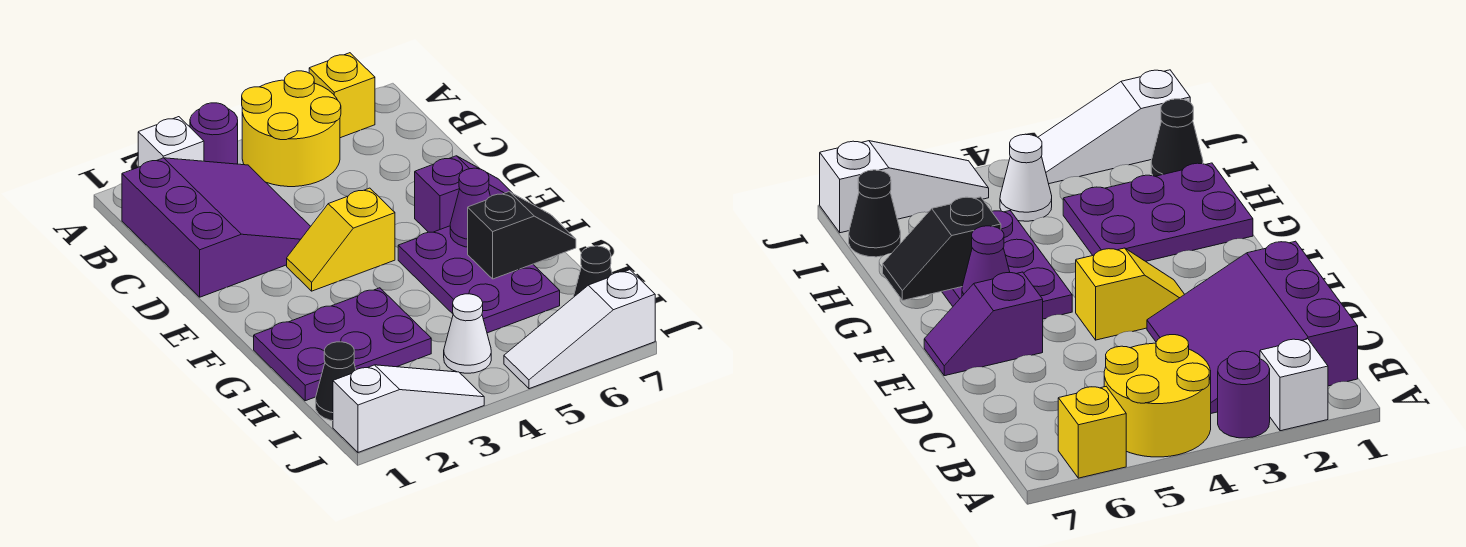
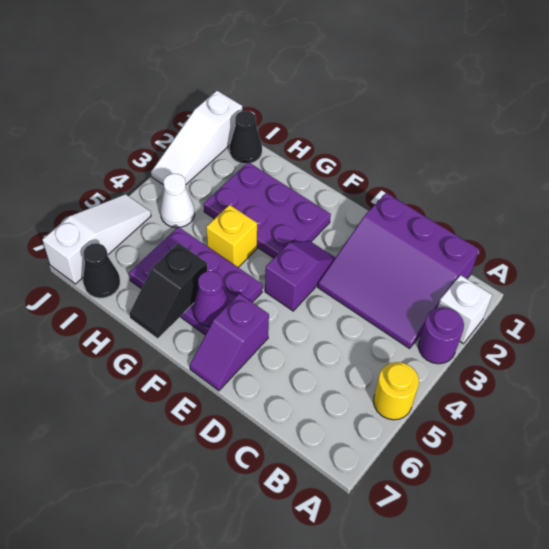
yellow round brick A4:B5 level 1 -> yellow round brick A5 level 1
yellow brick A6 level 1 -> yellow brick G4 level 1
yellow slope E3:E4 level 1 top 4 -> purple slope E3:E4 level 1 top 4
purple plate G1:H3 level 1 -> purple plate F2:H3 level 1

